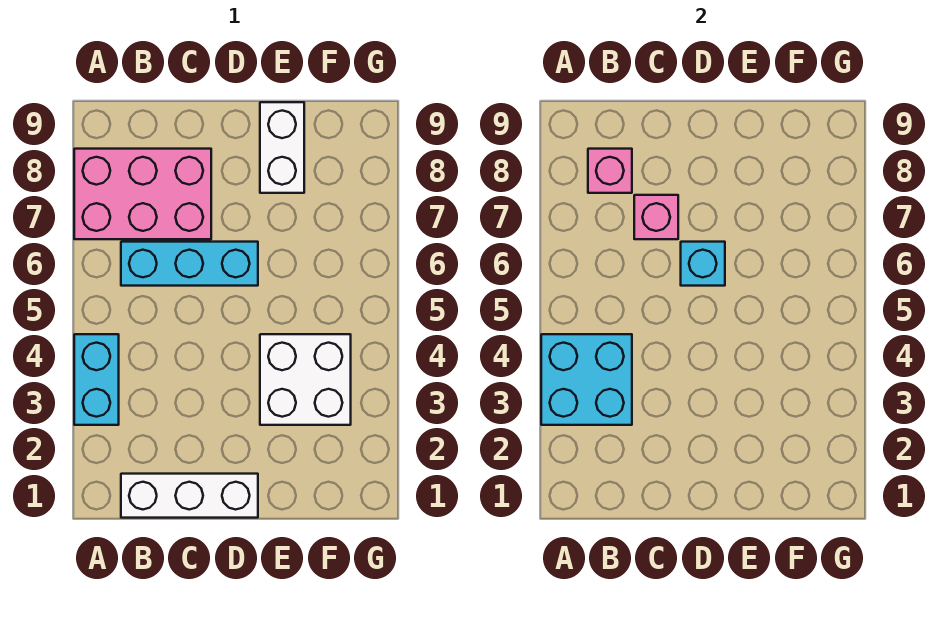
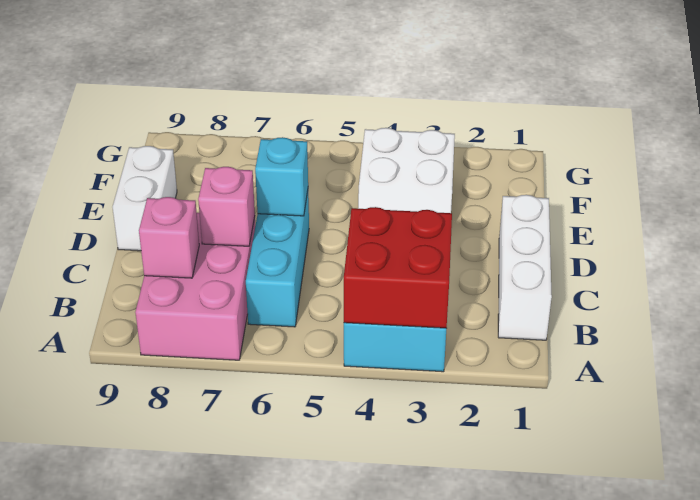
cyan brick A3:B4 level 2 -> red brick A3:B4 level 2
white brick E8:E9 level 1 -> white brick D9:E9 level 1

